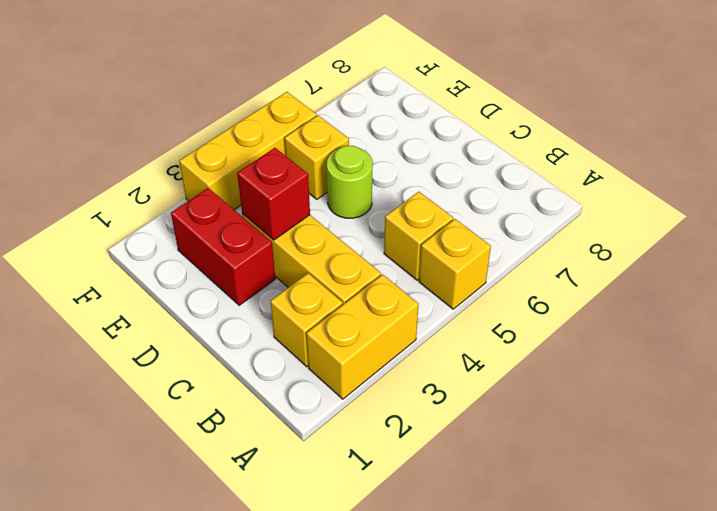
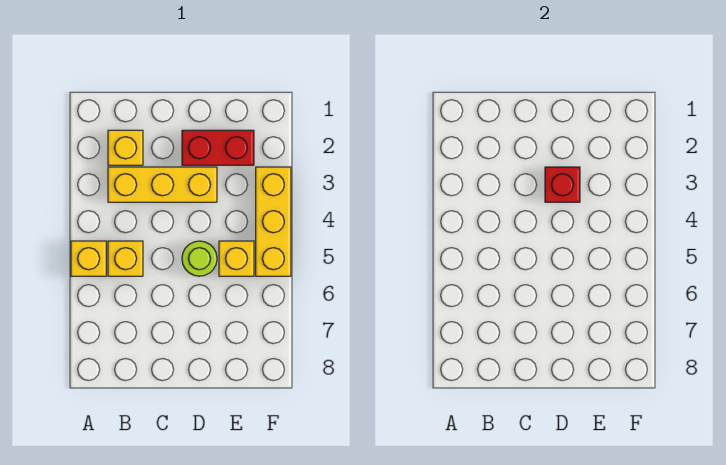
yellow brick A2:A3 level 1 -> none

